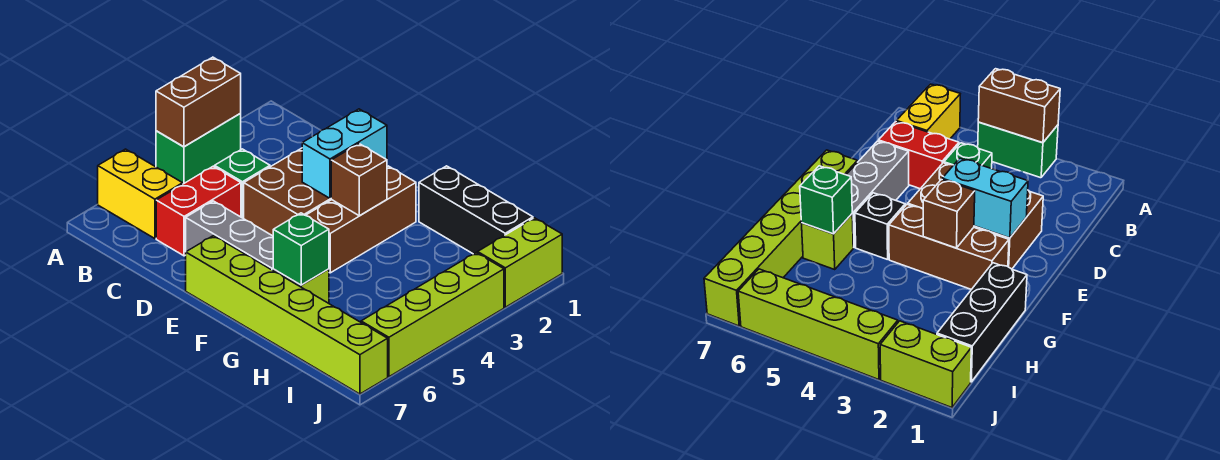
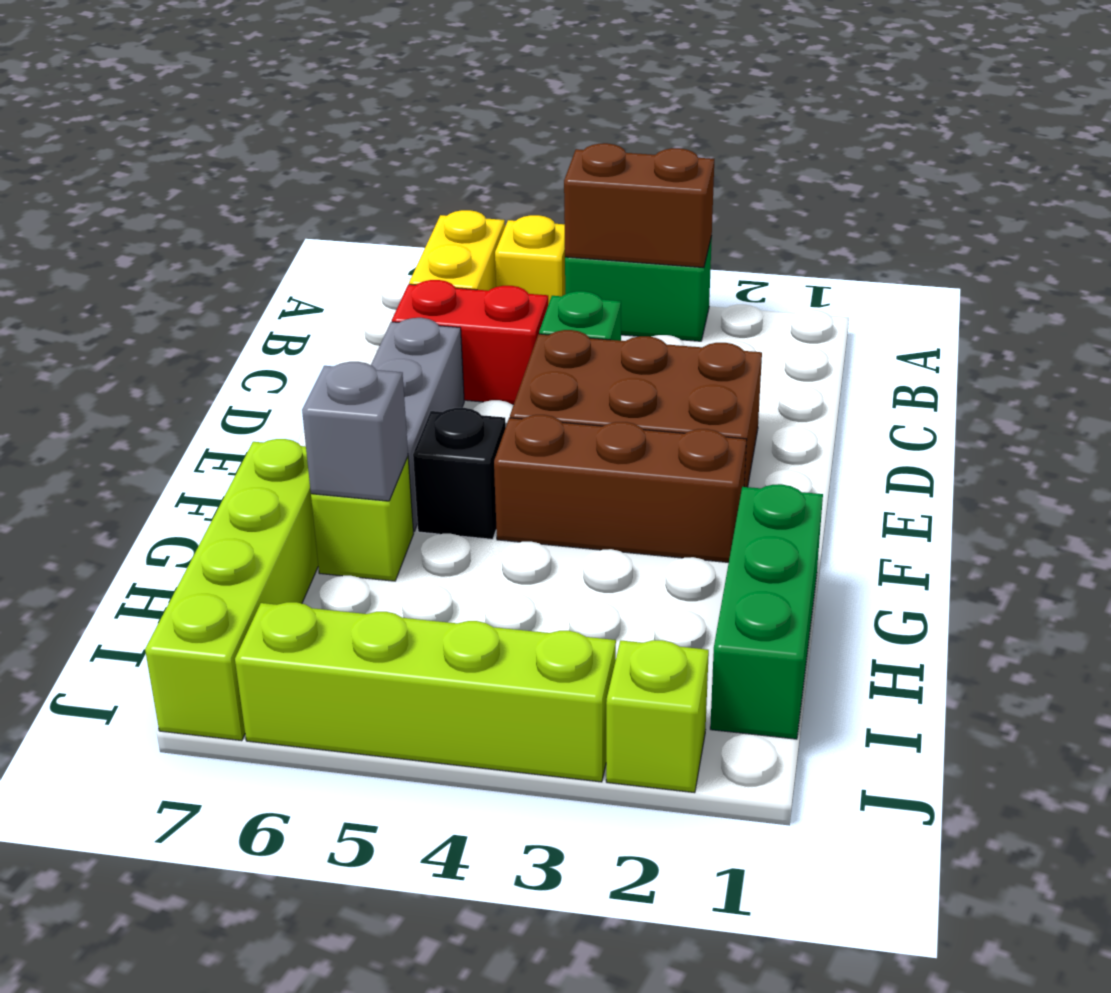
none -> yellow brick A5 level 1
cyan brick E2:E3 level 2 -> none
lime brick E7:J7 level 1 -> lime brick G7:J7 level 1
brown brick F3 level 2 -> none
black brick G1:I1 level 1 -> green brick G1:I1 level 1
green brick G6 level 2 -> grey brick G6 level 2
lime brick J1:J2 level 1 -> lime brick J2 level 1

